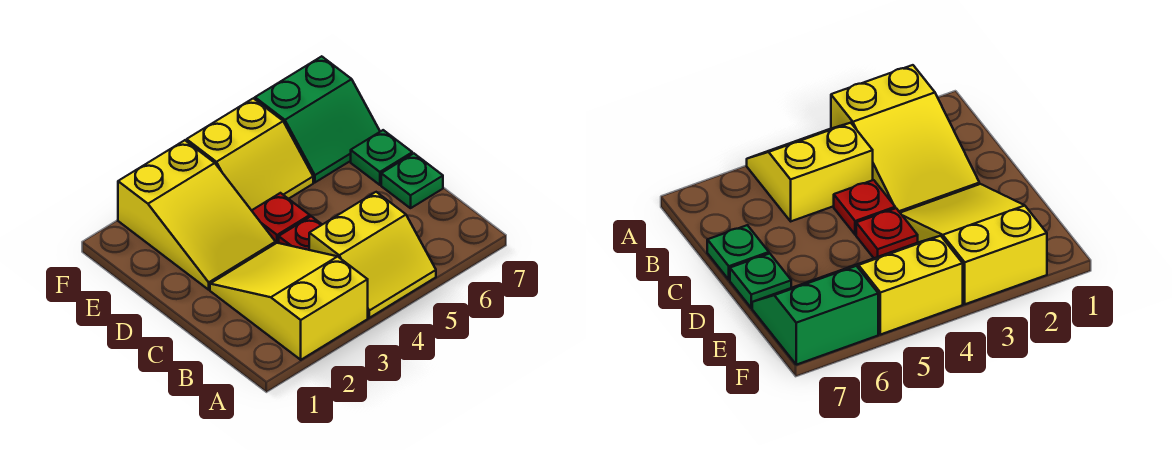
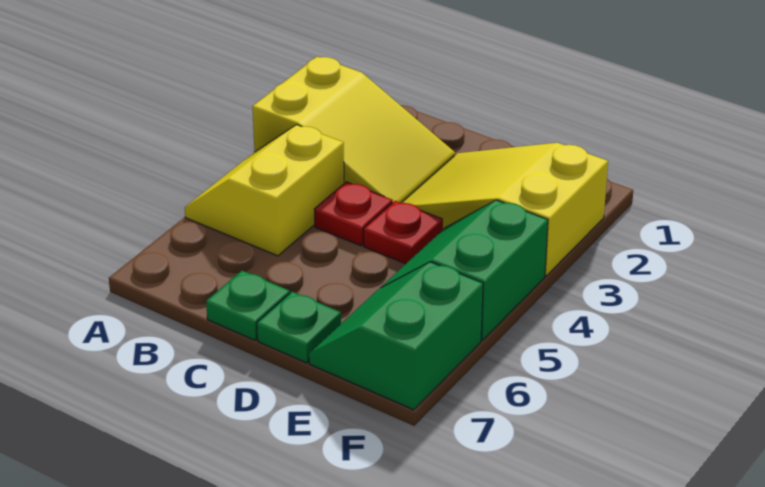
yellow slope E4:F5 level 1 top F -> green slope E4:F5 level 1 top F

